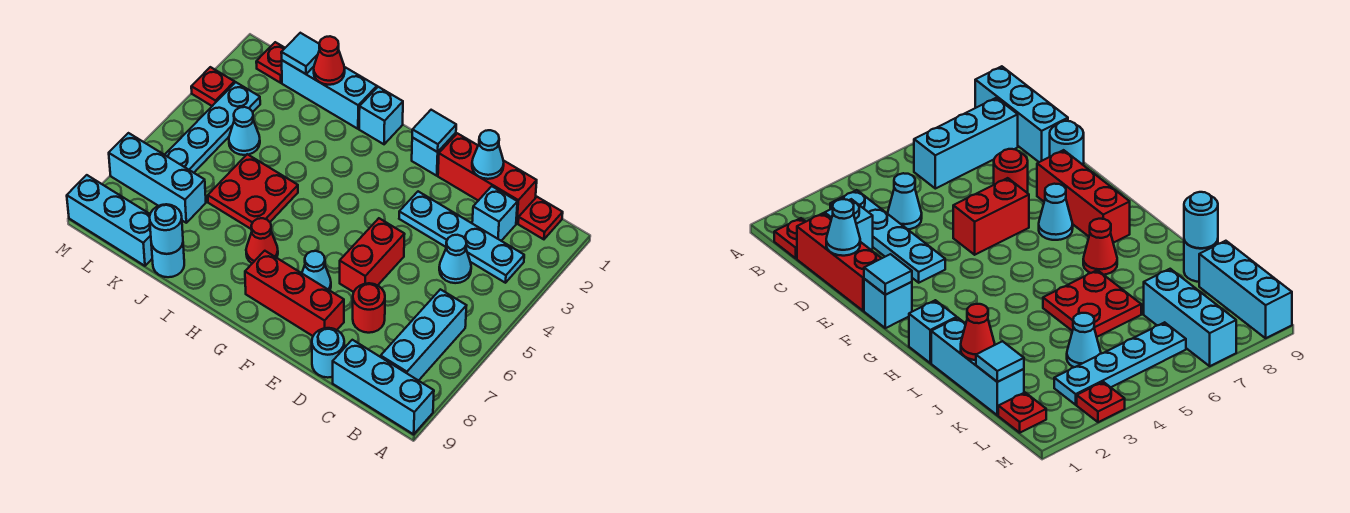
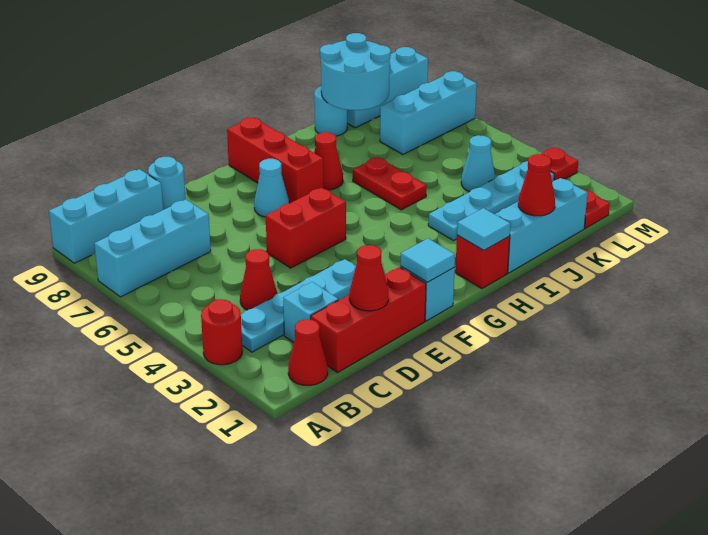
red plate B1 level 1 -> red cone B1 level 1
cyan brick B6:B8 level 1 -> cyan brick A7:C7 level 1
cyan cone C4 level 1 -> red cone C4 level 1
cyan cone D1 level 2 -> red cone D1 level 2
red round brick D7 level 1 -> red round brick A3 level 1
red brick E5:E6 level 1 -> red brick E5:F5 level 1
red brick E8:G8 level 1 -> red brick G7:G9 level 1
cyan brick H1 level 1 -> red brick H1 level 1
red plate I5:J6 level 1 -> red plate I5:I6 level 1
cyan round brick J9 level 2 -> cyan round brick J8:K9 level 2
cyan tile K1 level 2 -> cyan tile H1 level 2
cyan plate L3:L6 level 1 -> cyan plate I3:L3 level 1

